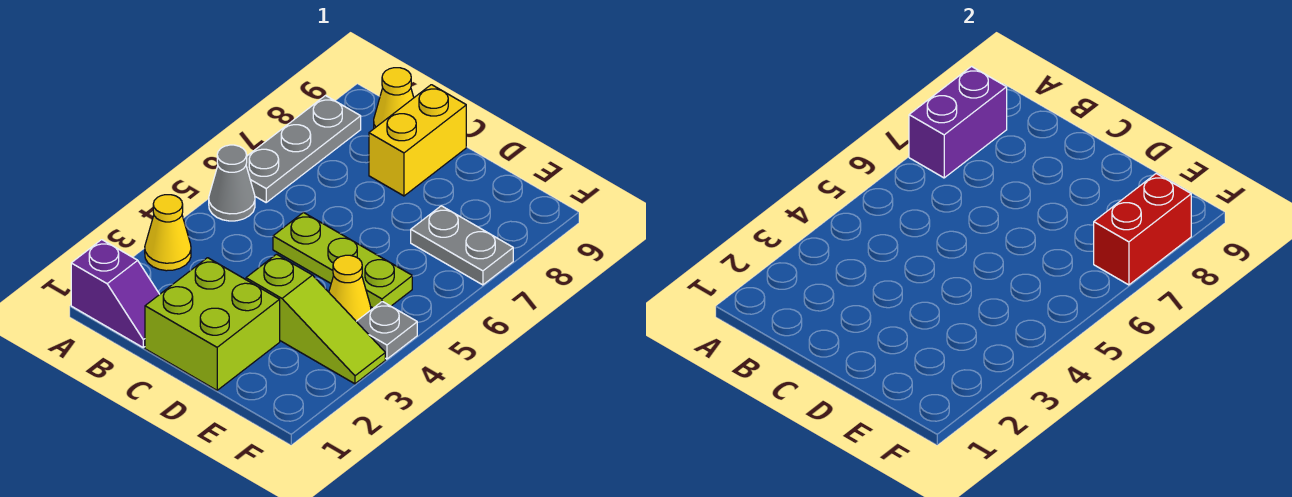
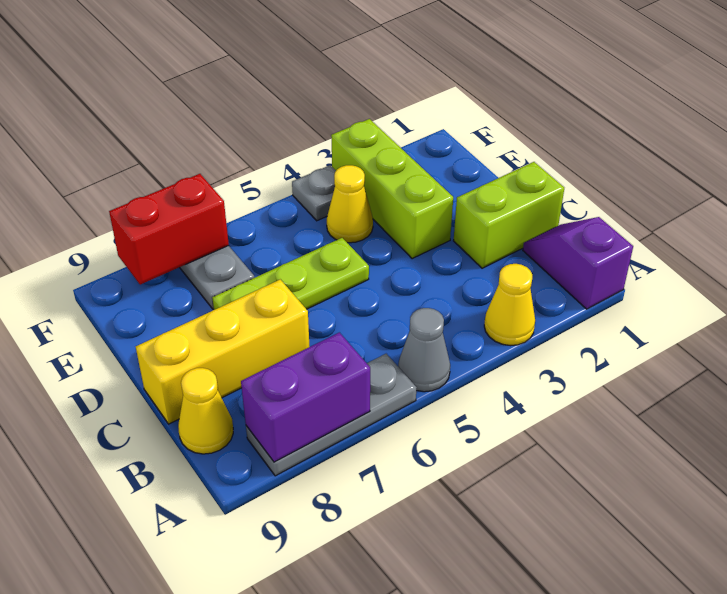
lime brick C1:D2 level 1 -> lime brick C1:C2 level 1
lime plate C5:E5 level 1 -> lime plate D5:D7 level 1
yellow brick C8:C9 level 1 -> yellow brick C7:C9 level 1
lime slope D3:F3 level 1 top D -> lime brick D3:F3 level 1

